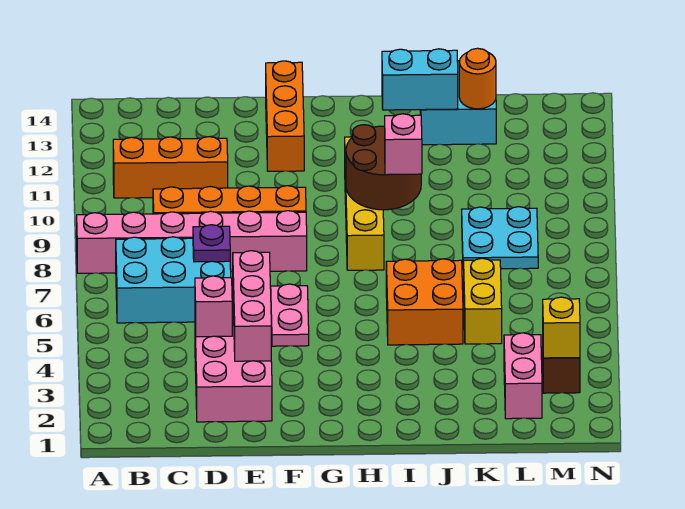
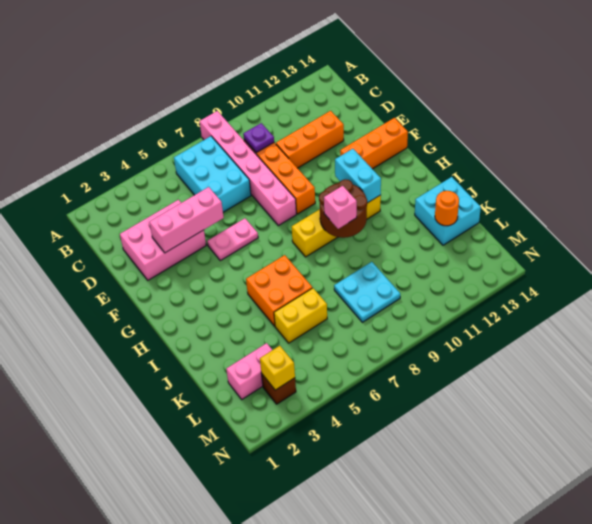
orange brick B11:D11 level 1 -> orange brick D10:D12 level 1
pink brick D4 level 2 -> none
purple plate D7 level 2 -> purple plate C9 level 2
cyan brick I13:J13 level 2 -> cyan brick G11:H11 level 2

